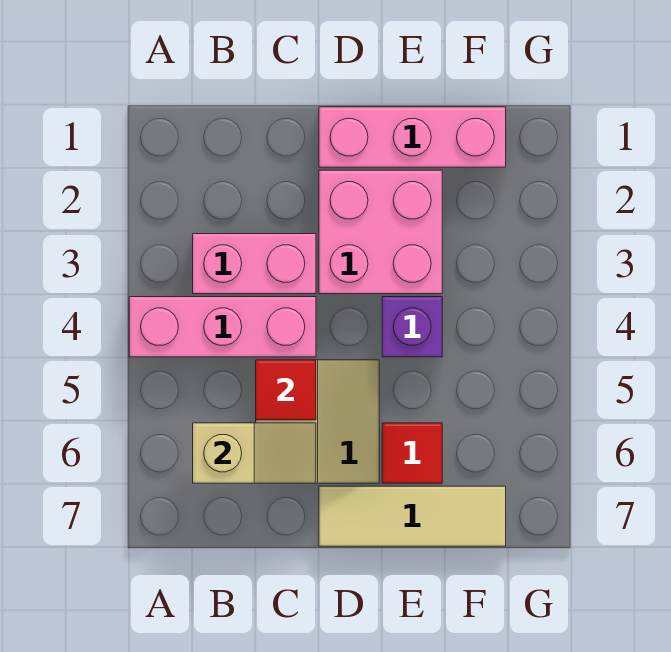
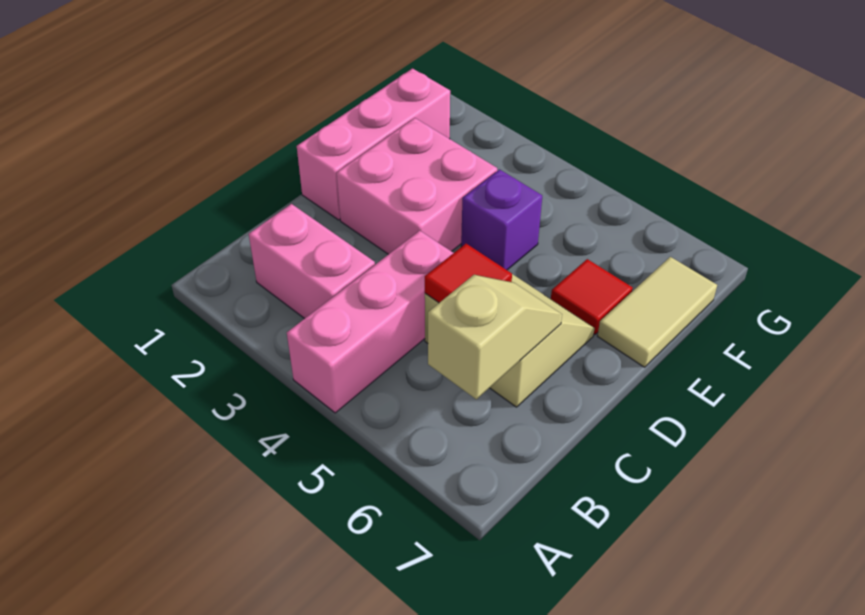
pink brick B3:C3 level 1 -> pink brick B2:B3 level 1
tan tile D7:F7 level 1 -> tan tile E7:F7 level 1

